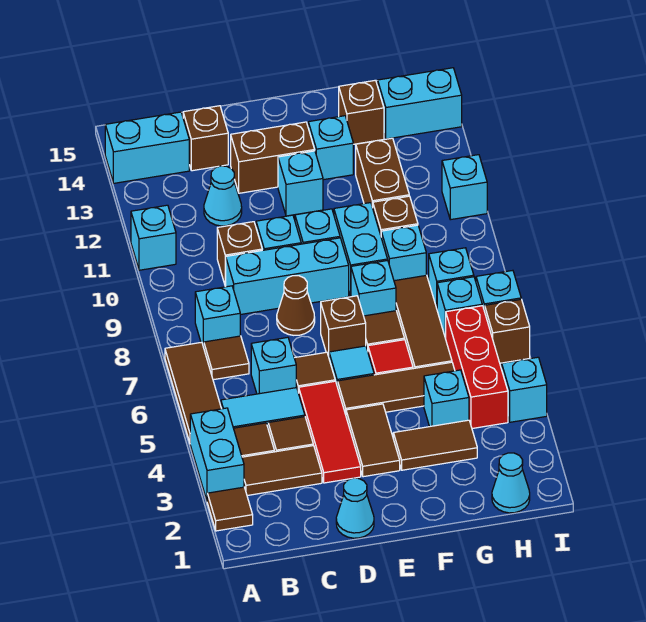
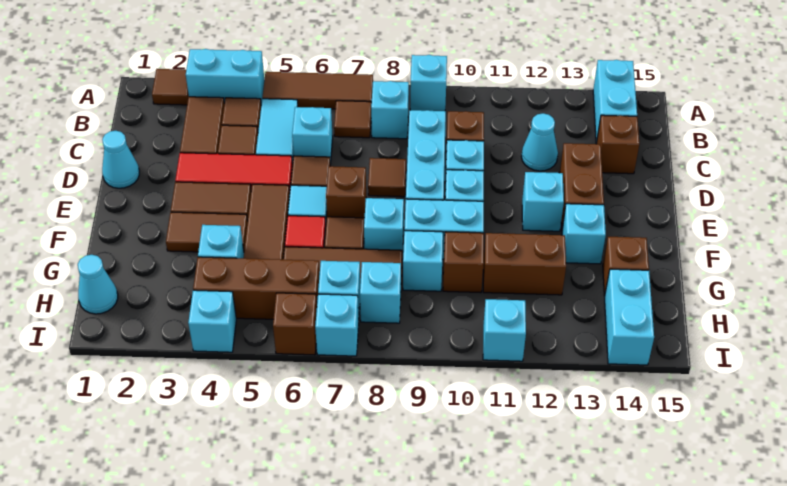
cyan brick A11 level 1 -> cyan brick A9 level 1
brown cone D8 level 1 -> brown tile D8 level 1
brown tile F3:G3 level 1 -> brown tile F3:F4 level 1
red brick H4:H6 level 1 -> brown brick H4:H6 level 1

